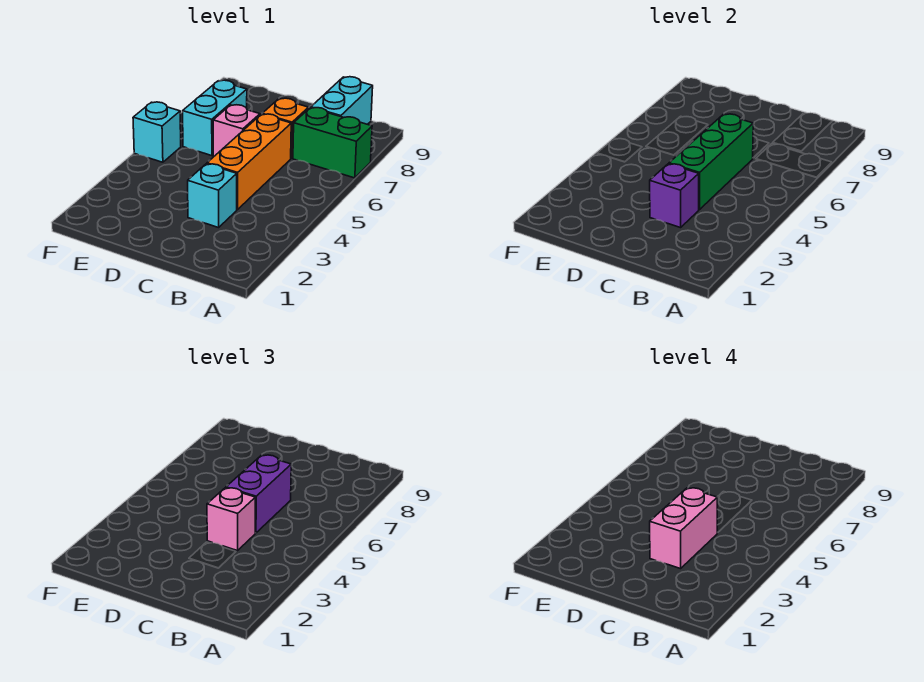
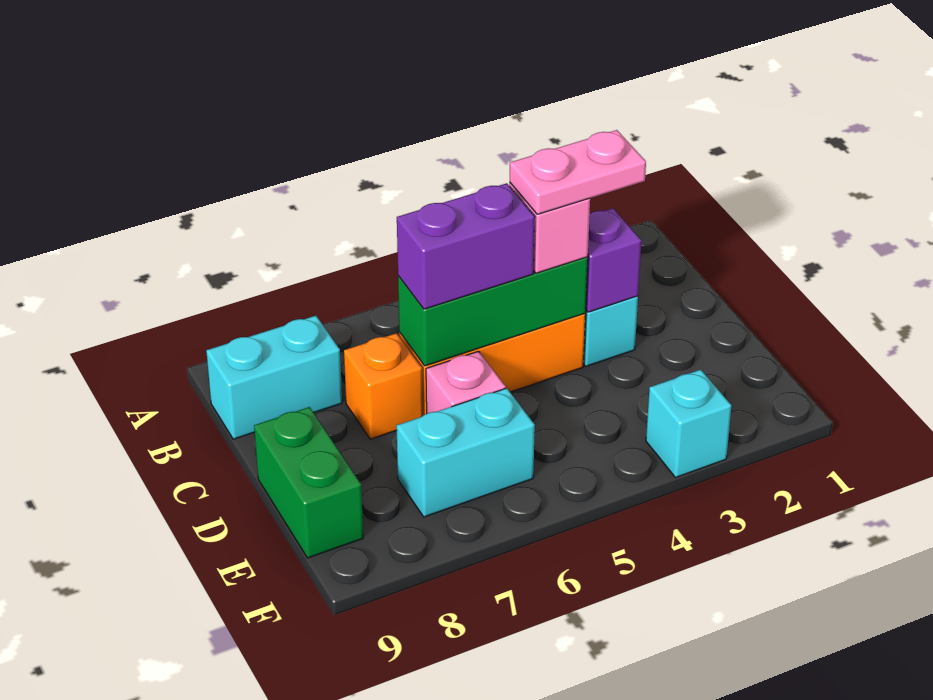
green brick A7:B7 level 1 -> green brick D9:E9 level 1
pink brick C3:C4 level 4 -> pink plate C3:C4 level 4
cyan brick F5 level 1 -> cyan brick F3 level 1

